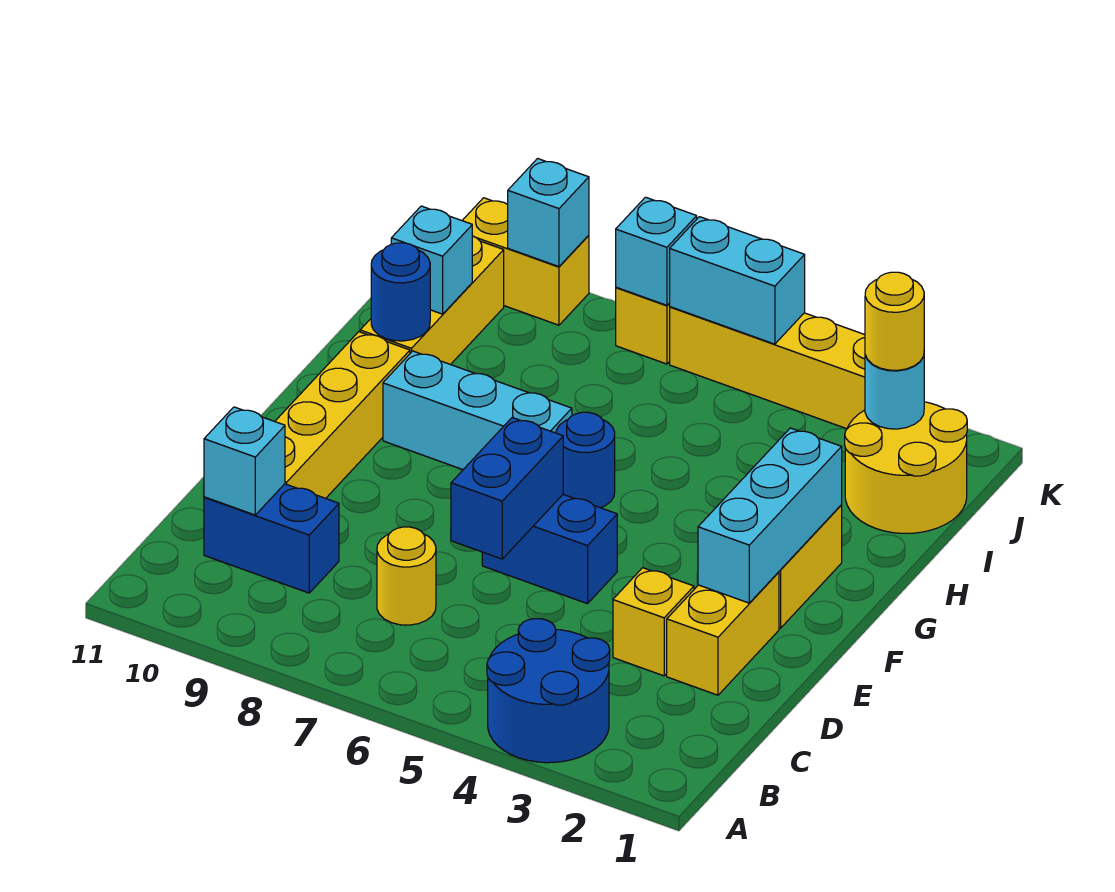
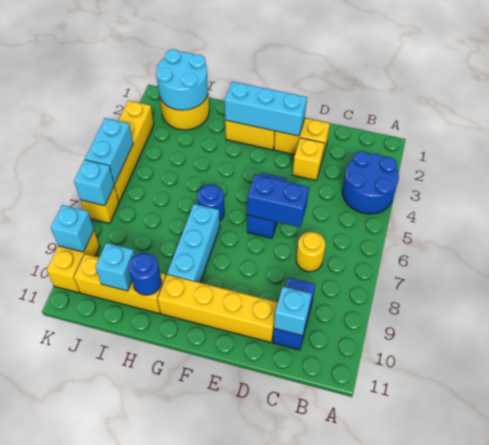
cyan round brick J2 level 2 -> cyan round brick I1:J2 level 2
yellow round brick J2 level 3 -> none

